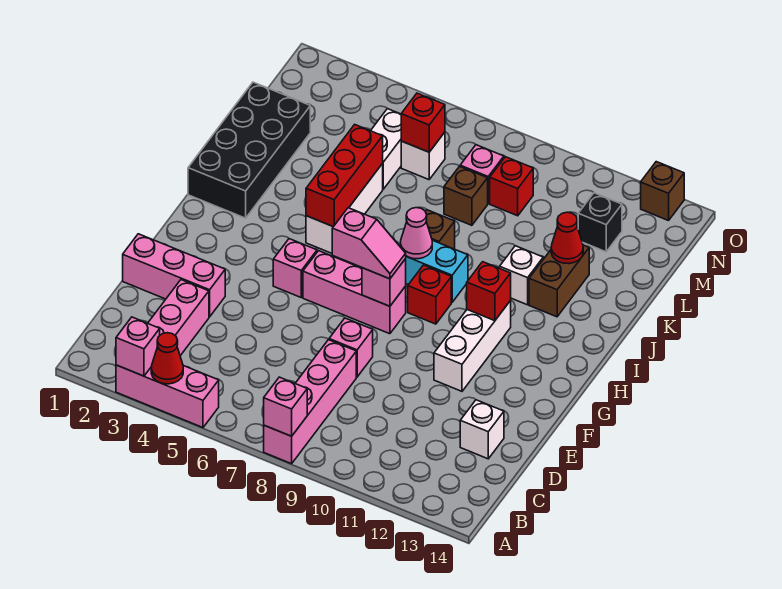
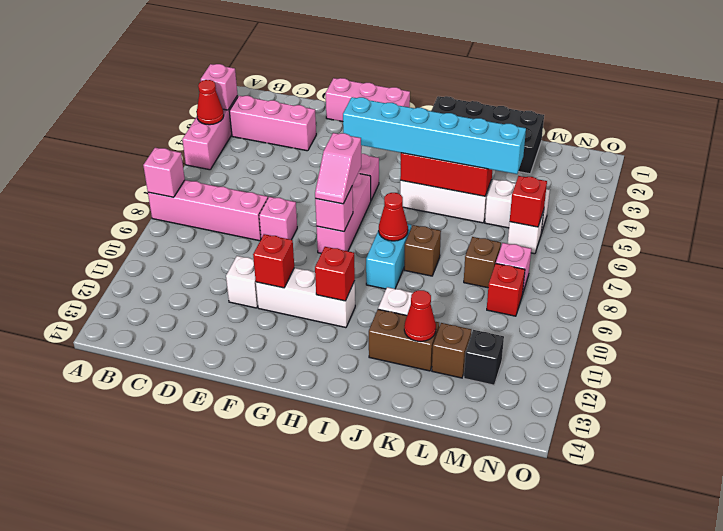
white brick D13 level 1 -> white brick E11 level 1
pink brick E1:E3 level 1 -> pink brick E1:G1 level 1
none -> cyan brick G5:L5 level 3
red brick H9 level 1 -> red brick F11 level 2
pink cone I8 level 2 -> red cone I8 level 2
brown brick O13 level 1 -> brown brick L12 level 1

